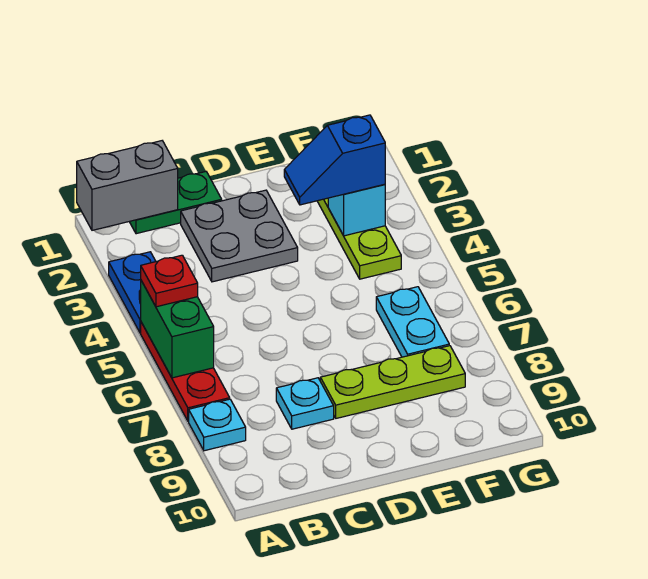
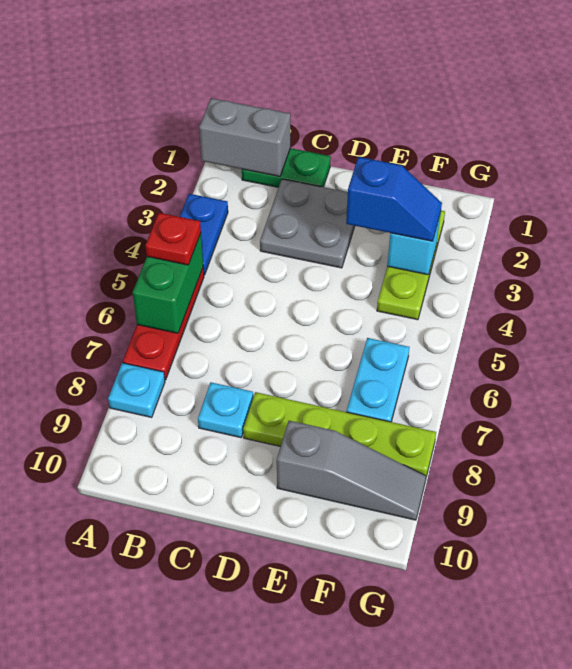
lime plate D8:F8 level 1 -> lime plate D8:G8 level 1
blue slope E3:F3 level 3 top F -> blue slope E3:F3 level 3 top E
none -> grey slope E9:G9 level 1 top E

